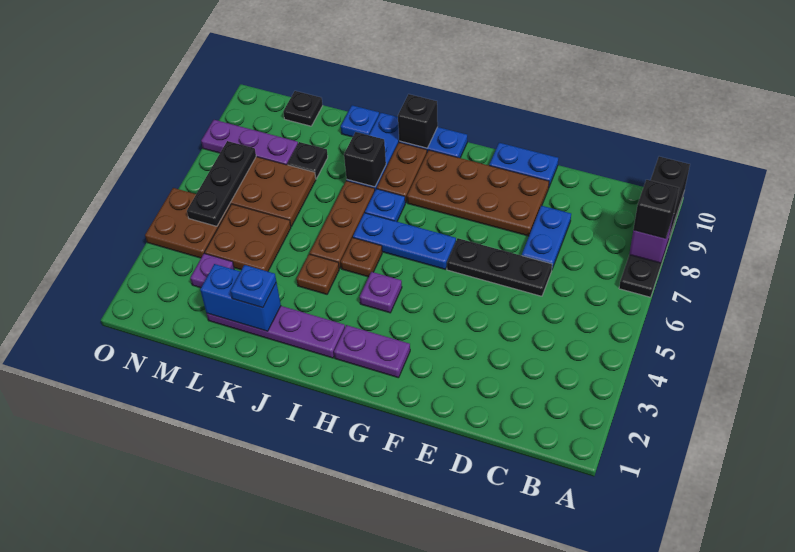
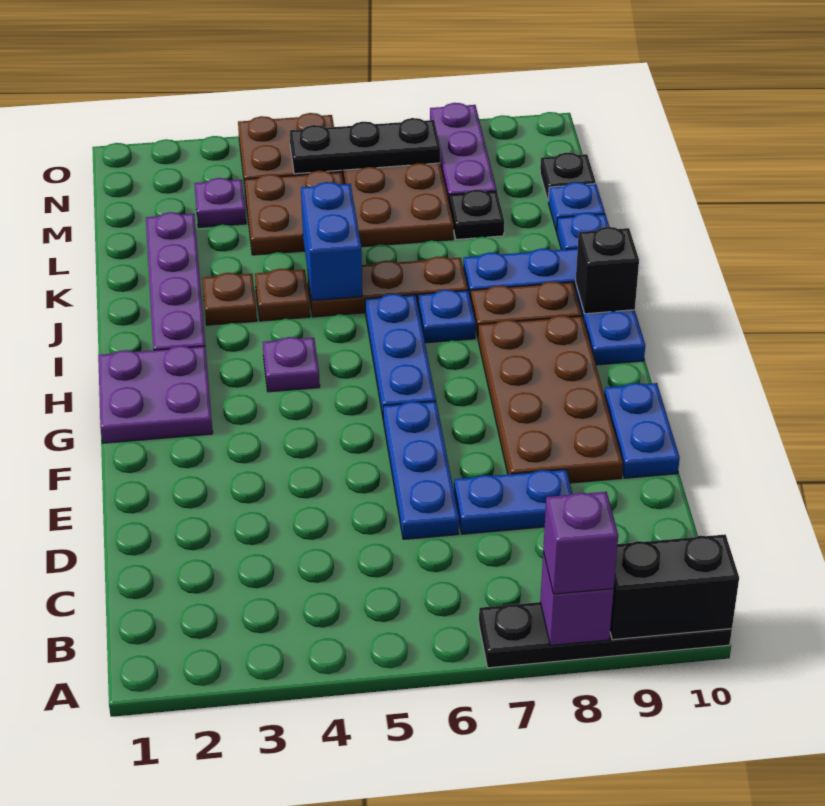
black brick A8 level 3 -> purple brick A8 level 3
black plate D6:F6 level 1 -> blue plate D6:F6 level 1
purple plate G2:H2 level 1 -> purple plate G1:H2 level 1
brown plate I5 level 1 -> brown plate J3 level 1
black brick J8 level 2 -> none
blue brick K2:L2 level 2 -> blue brick J5:K5 level 2
blue plate K2 level 3 -> blue plate L10 level 1

